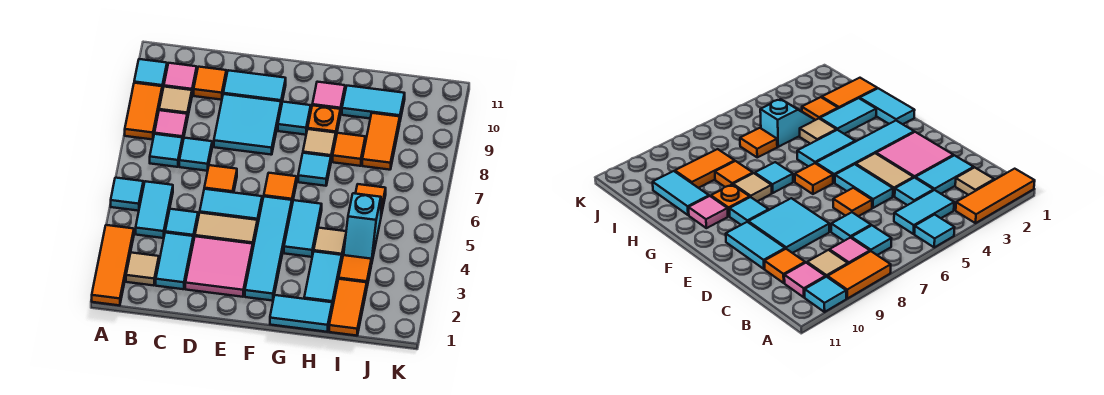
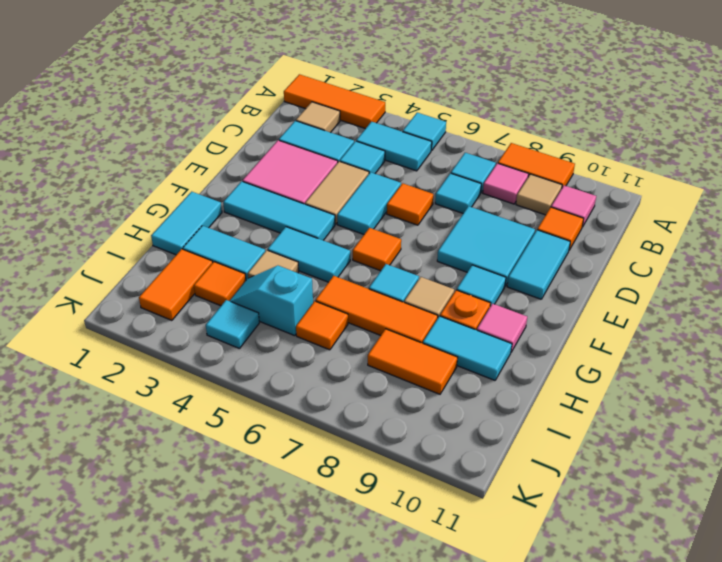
cyan tile A10 level 1 -> cyan tile J4 level 1
cyan tile F2:F5 level 1 -> cyan tile F2:F4 level 1
orange tile H8 level 1 -> orange tile H6:H8 level 1
cyan tile H10:I10 level 1 -> cyan tile H9:H10 level 1
orange tile I1:I2 level 1 -> orange tile I2:J2 level 1

